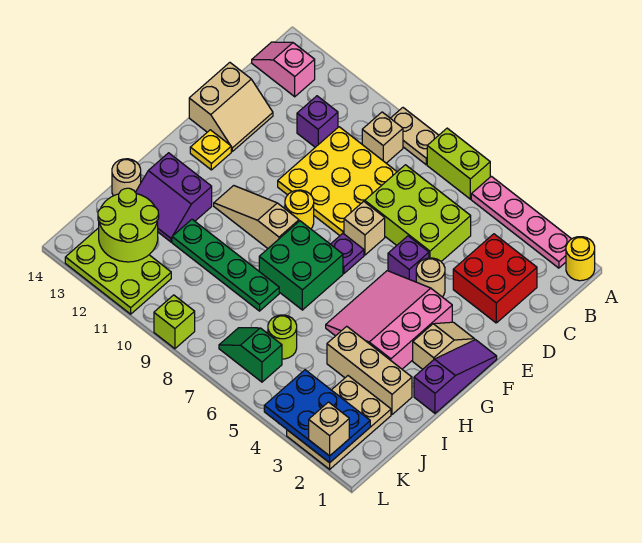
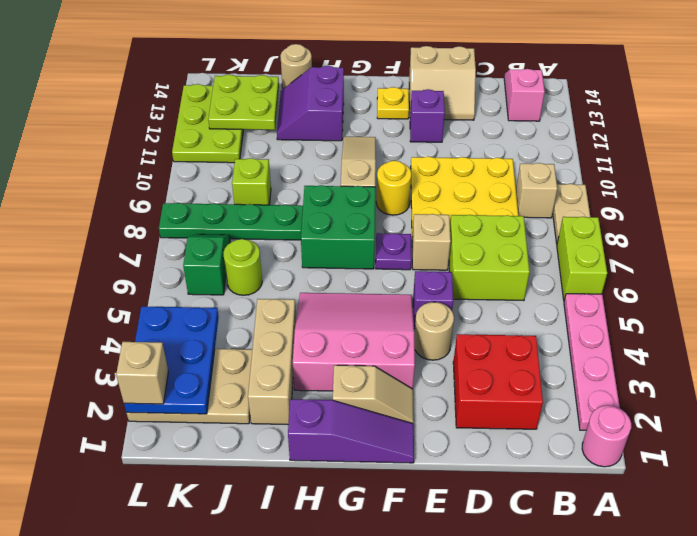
yellow round brick A1 level 1 -> pink round brick A1 level 1
lime brick C5:D7 level 1 -> lime brick C6:D7 level 1
purple brick C11 level 1 -> purple brick E12 level 1
green plate I8:I11 level 1 -> green plate I8:L8 level 1
lime round brick J12:K13 level 2 -> lime plate J12:K13 level 2
lime brick L9 level 1 -> lime brick J9 level 1

